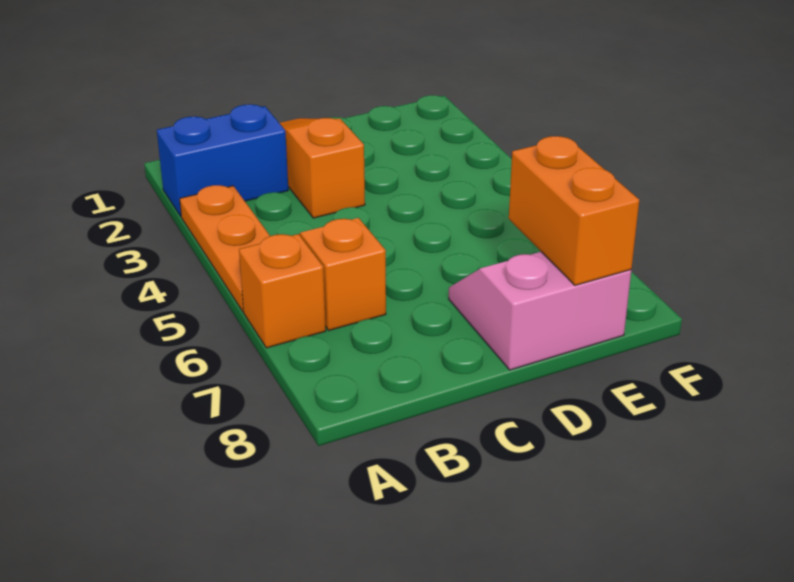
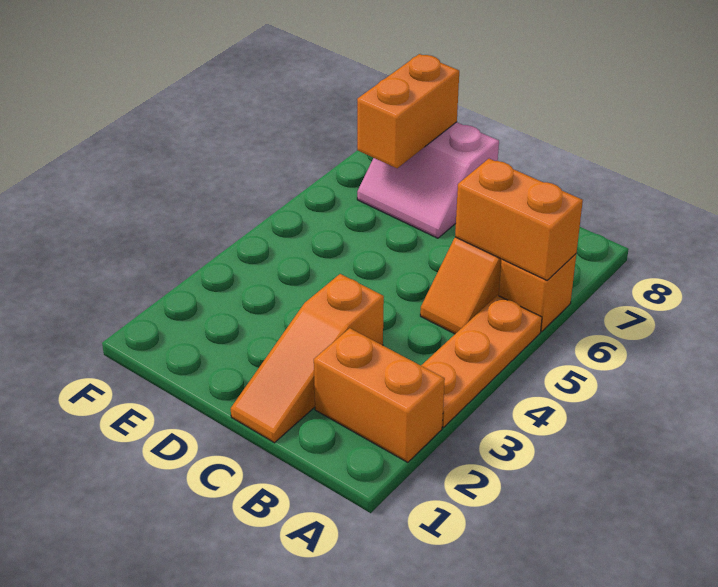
blue brick A2:B2 level 1 -> orange brick A2:B2 level 1
none -> orange brick A6:B6 level 2

